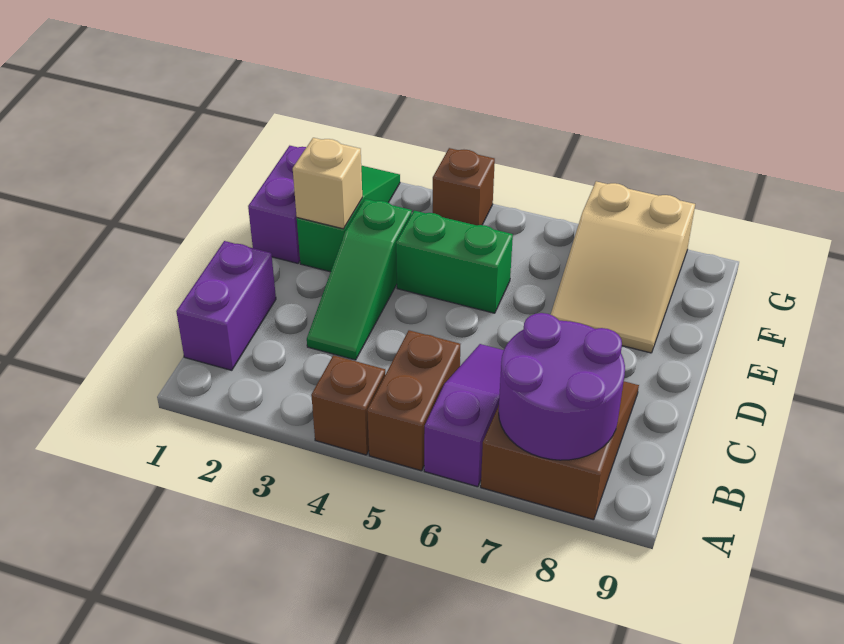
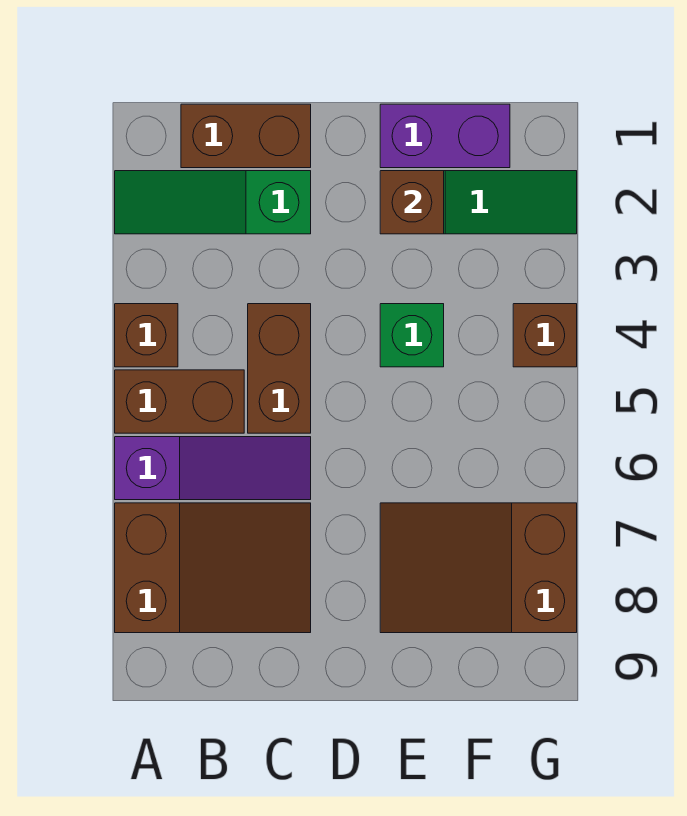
purple round brick A7:B8 level 2 -> none
purple brick B1:C1 level 1 -> brown brick B1:C1 level 1
green slope C3:E3 level 1 top E -> green slope A2:C2 level 1 top C
none -> brown brick C4:C5 level 1
tan brick E2 level 2 -> brown brick E2 level 2
green brick E4:E5 level 1 -> green brick E4 level 1
tan slope E7:G8 level 1 top G -> brown slope E7:G8 level 1 top G

